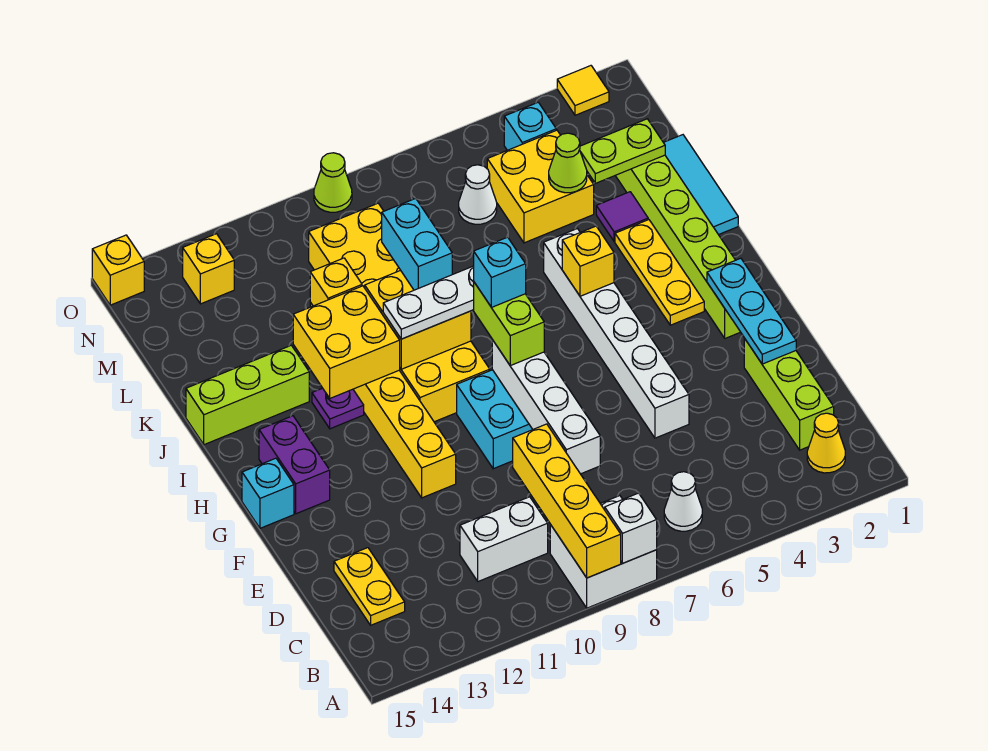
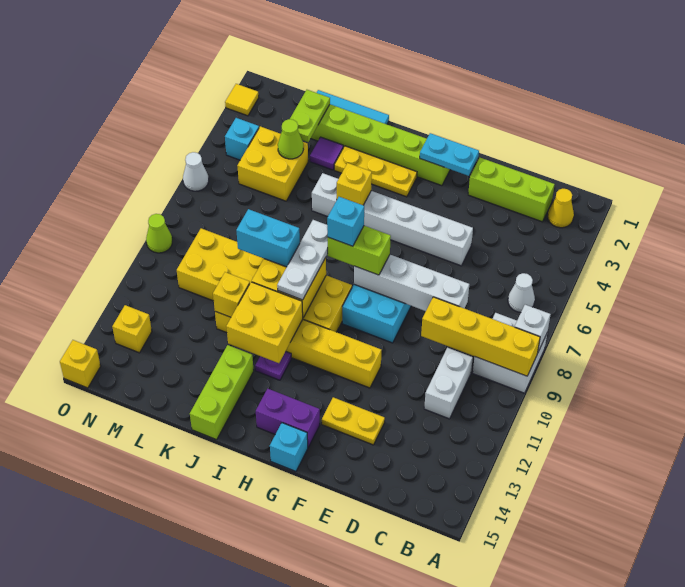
yellow plate C14:D14 level 1 -> yellow plate E13:F13 level 1
cyan plate E2:G2 level 2 -> cyan plate F2:G2 level 2
white cone M6 level 1 -> white cone O6 level 1

